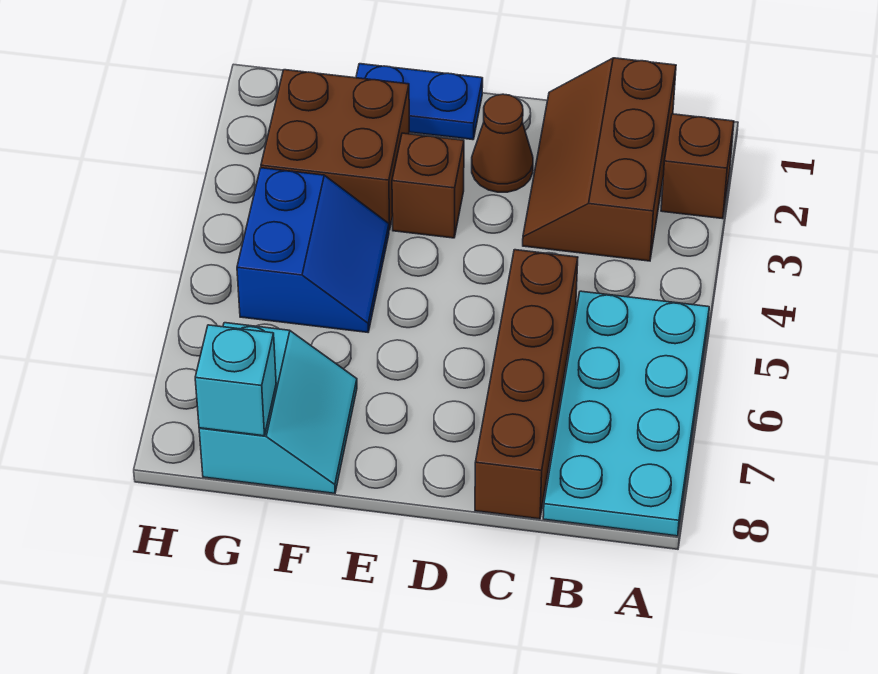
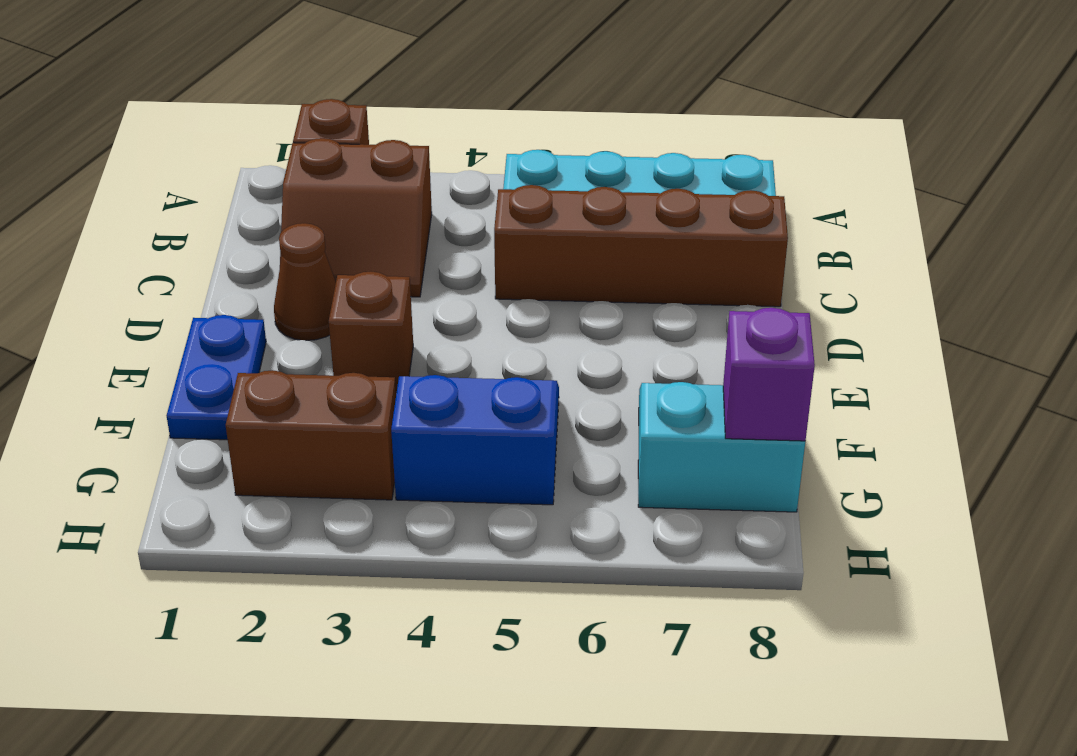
brown slope B1:C3 level 1 top B -> brown slope B2:C3 level 1 top B
brown brick F2:G3 level 1 -> brown brick G2:G3 level 1
cyan brick G8 level 2 -> purple brick G8 level 2

